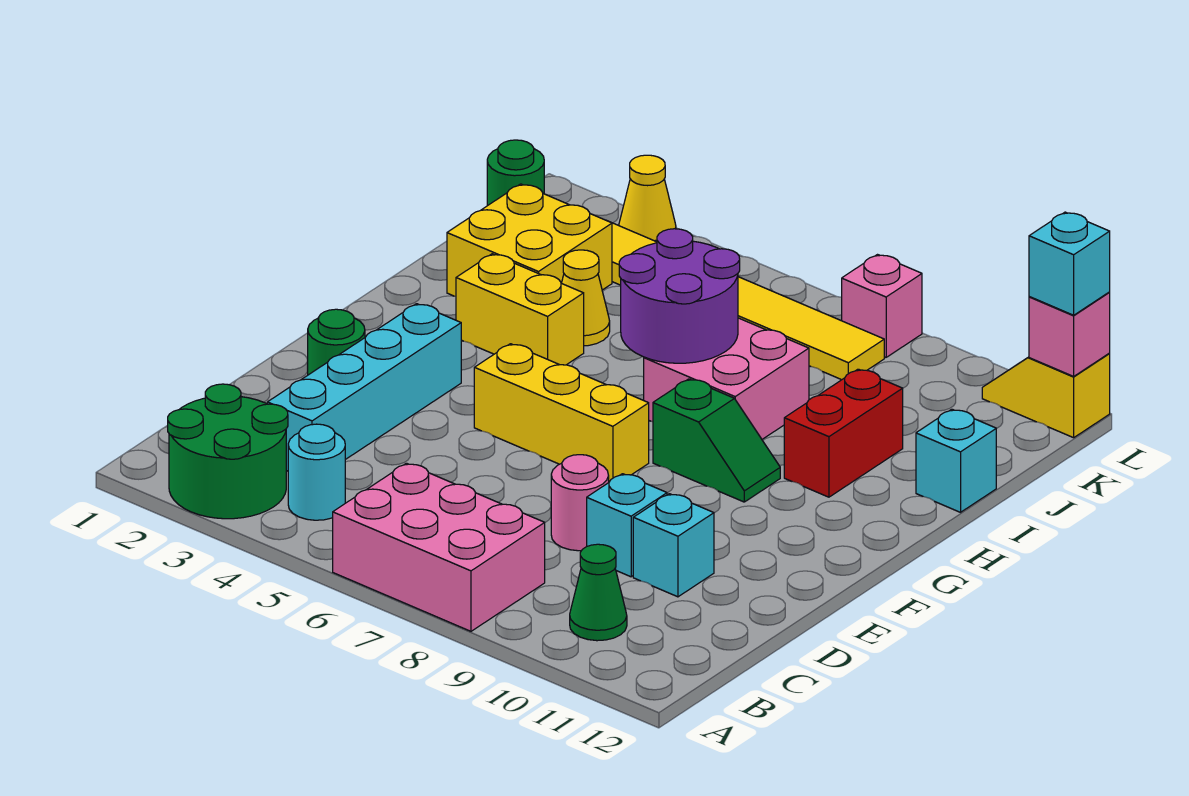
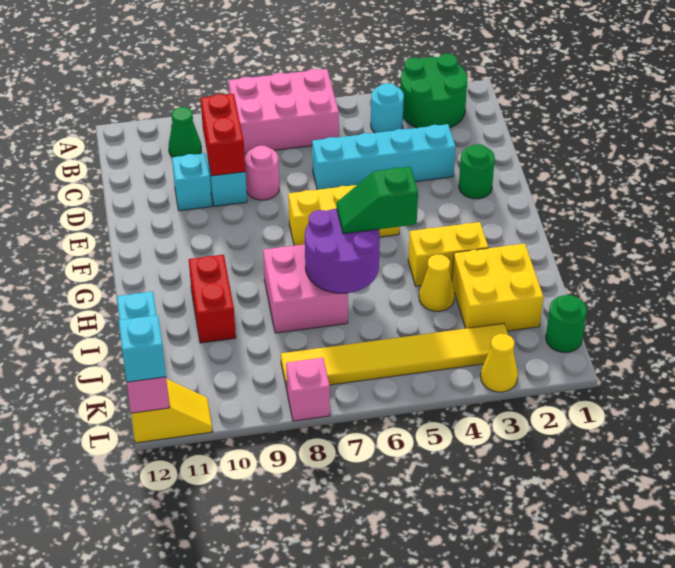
cyan brick C3:F3 level 1 -> cyan brick D3:D6 level 1
none -> red brick C9:D9 level 2
green slope G8:G9 level 1 top 8 -> green slope H5:H6 level 3 top 5

